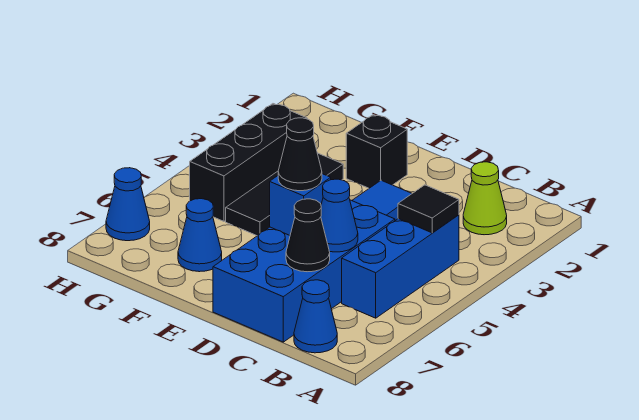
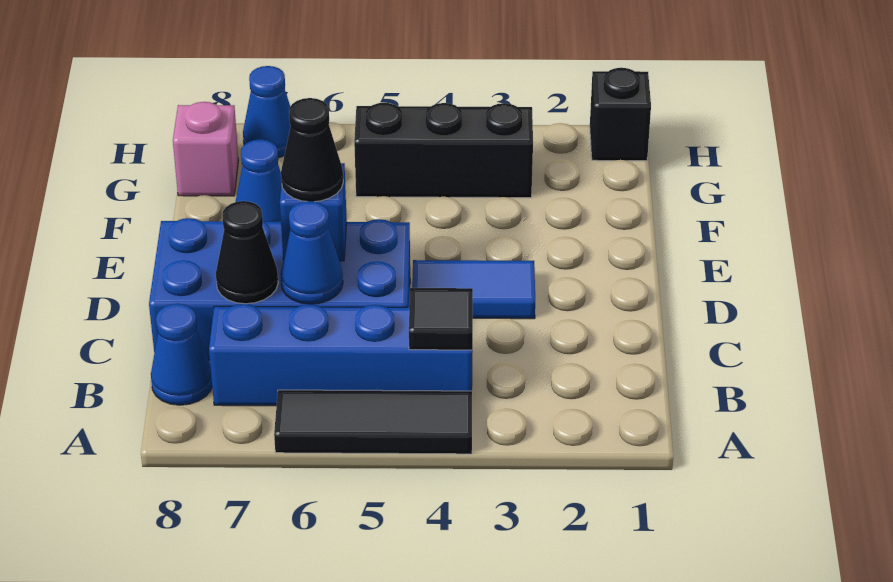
lime cone B2 level 1 -> none
blue brick B4:B6 level 1 -> blue brick B4:B7 level 1
black brick E2 level 1 -> black brick H1 level 1
black tile F3:F5 level 1 -> black tile A4:A6 level 1
none -> pink brick G8 level 1

